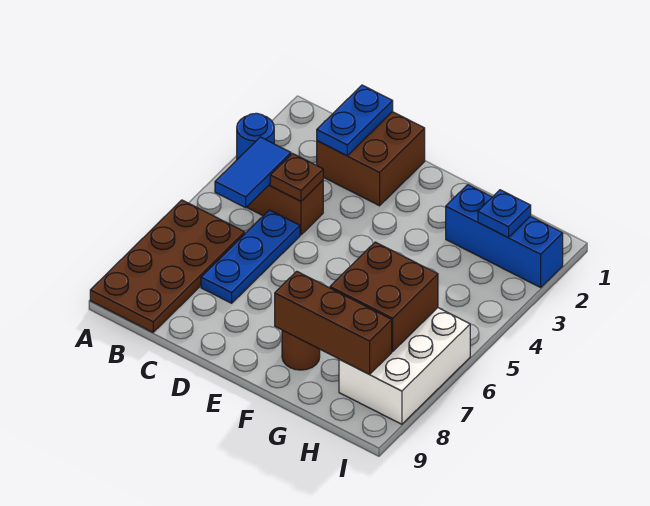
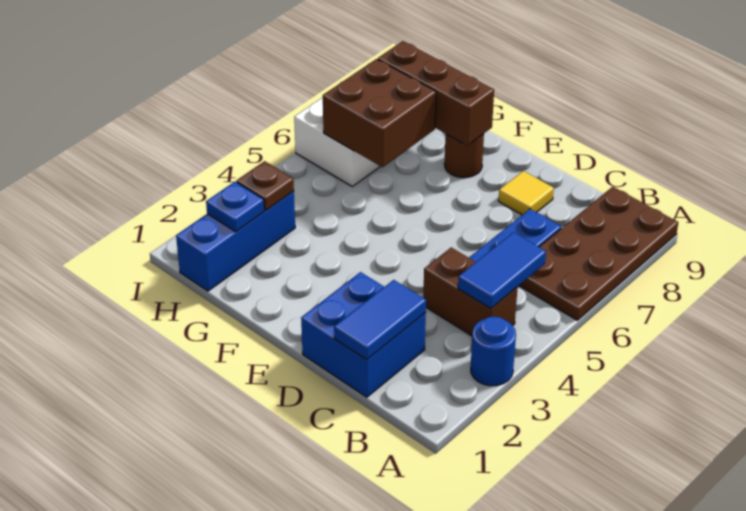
brown brick C1:D2 level 1 -> blue brick C1:D2 level 1
blue plate C1:C2 level 2 -> blue tile C1:C2 level 2
brown plate C4 level 2 -> brown plate H3 level 2
none -> yellow tile D8 level 1
blue brick G2:I2 level 1 -> blue brick H1:H3 level 1

